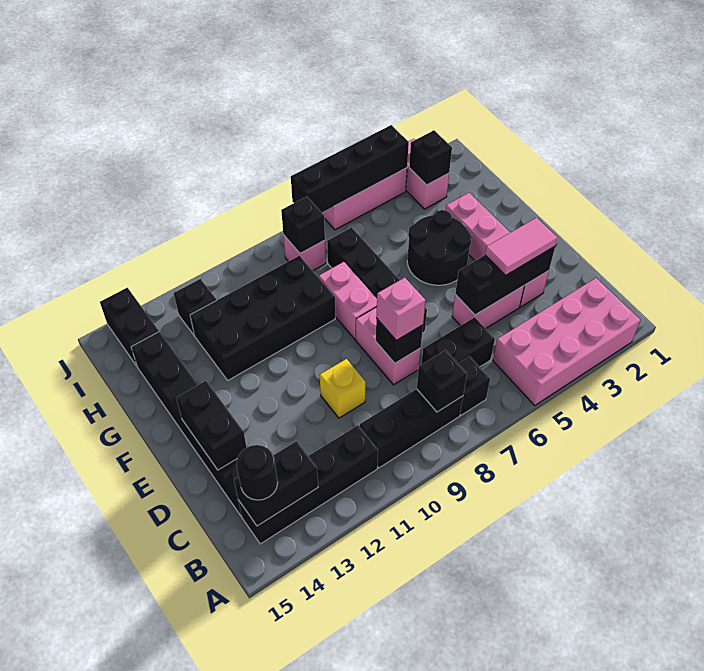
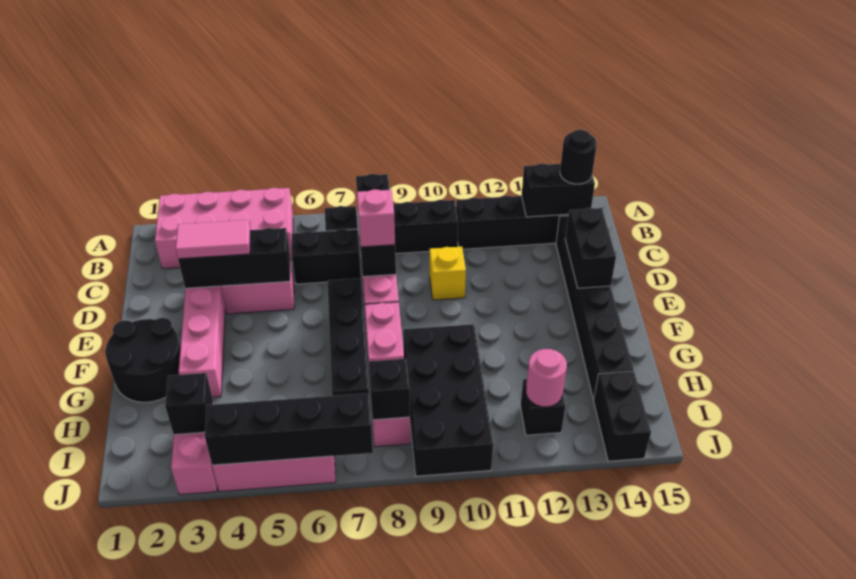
black round brick F4:G5 level 1 -> black round brick F1:G2 level 1
black brick G9:H12 level 1 -> black brick G9:J10 level 1
none -> pink round brick I12 level 2

